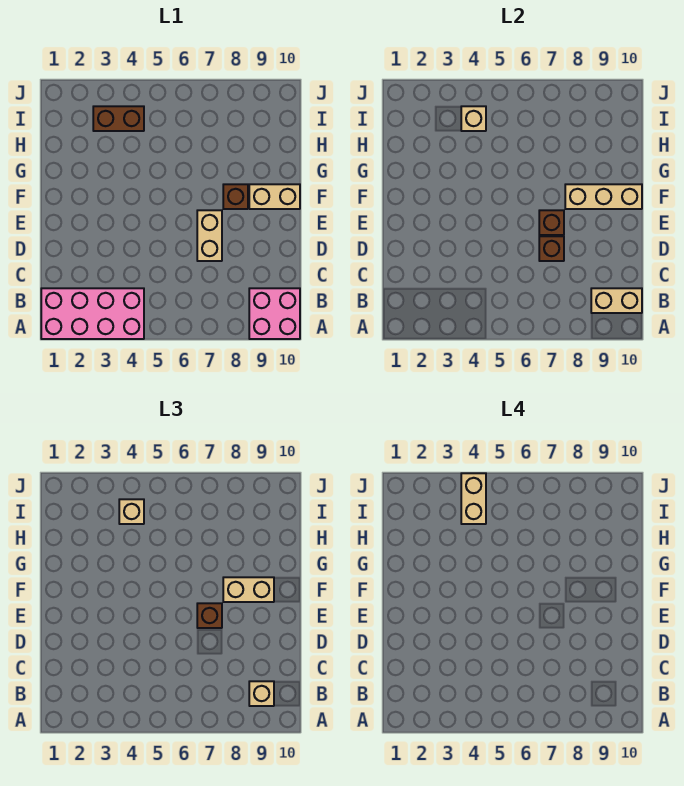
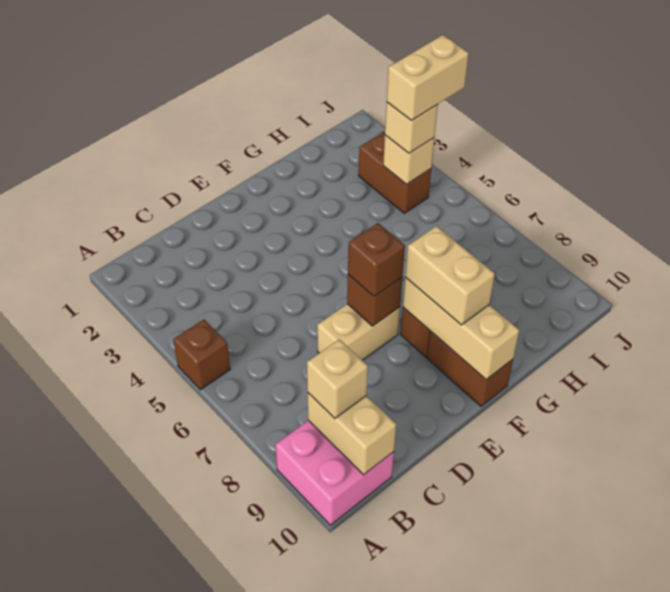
pink brick A1:B4 level 1 -> none
brown brick D7 level 2 -> brown brick A5 level 1
tan brick F9:F10 level 1 -> brown brick F9:F10 level 1

